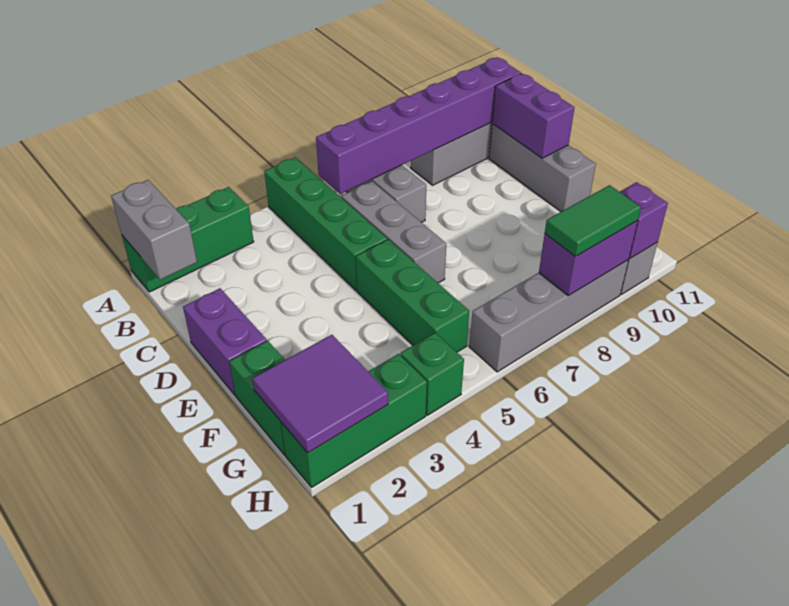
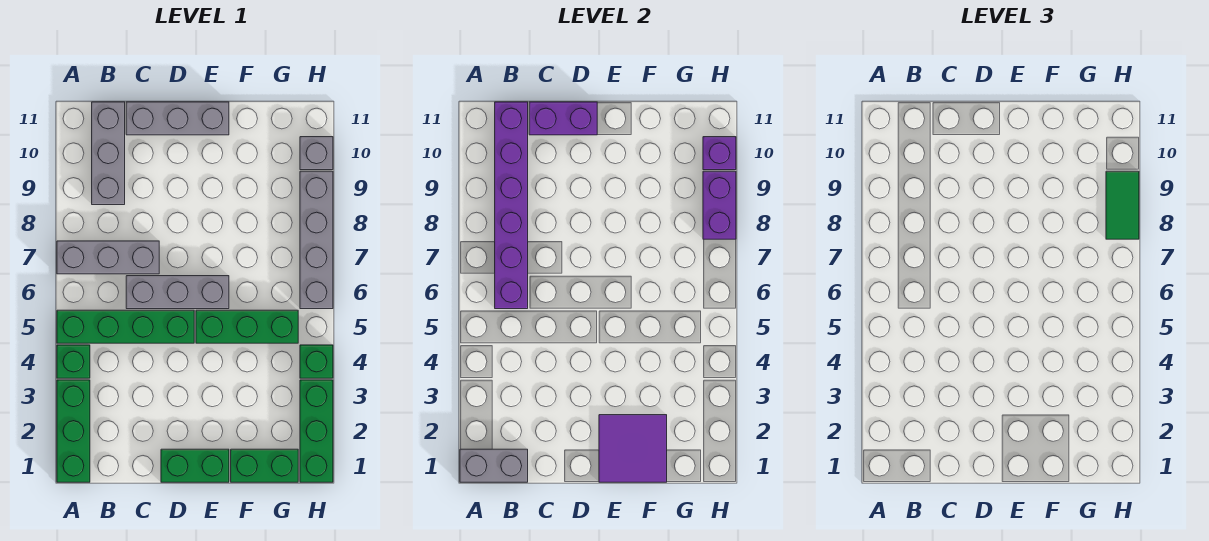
none -> green brick A4 level 1
purple brick D1:E1 level 1 -> green brick D1:E1 level 1
purple tile G1:H2 level 2 -> purple tile E1:F2 level 2

